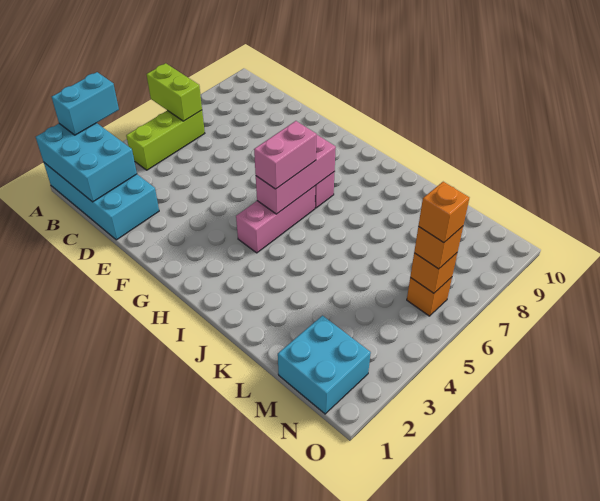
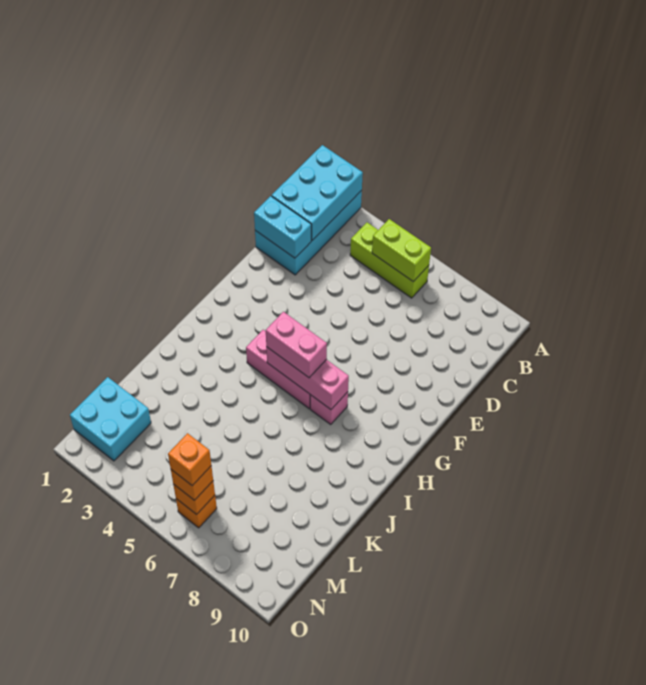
cyan brick A2:A3 level 3 -> cyan brick D1:D2 level 2
lime brick A6:B6 level 2 -> lime brick B5:B6 level 2

